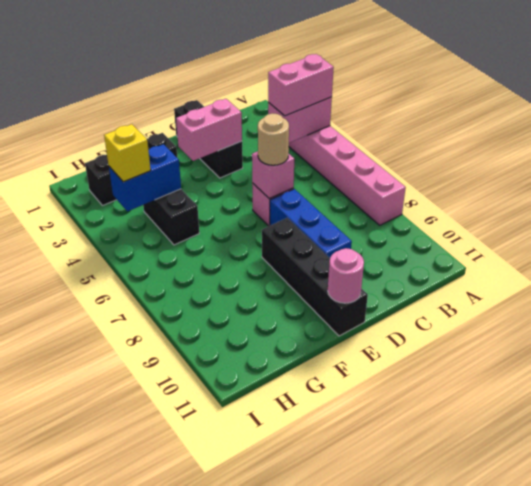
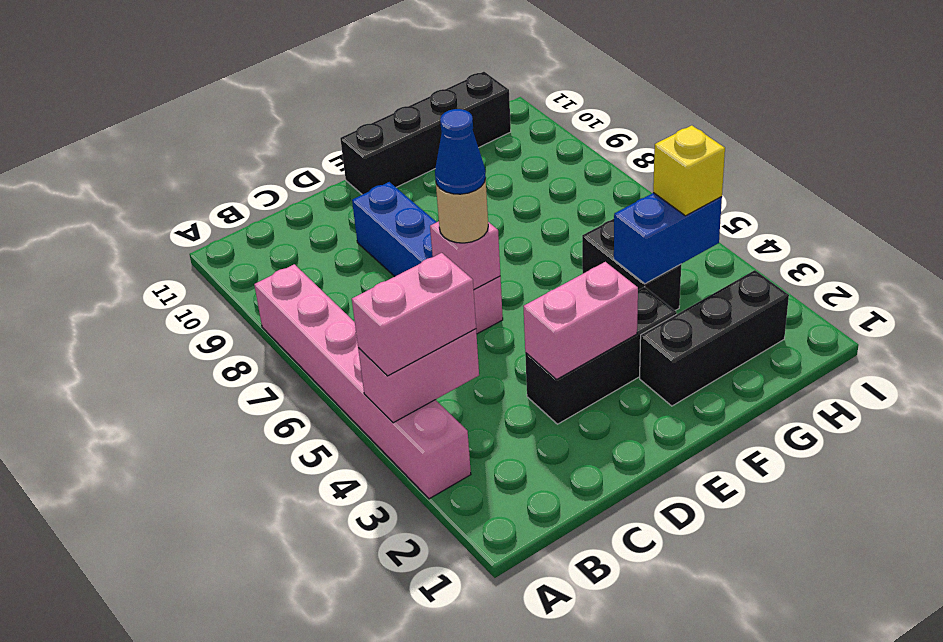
black brick D1:D3 level 1 -> black brick D3:F3 level 1
none -> blue cone D6 level 4
black brick E8:E11 level 1 -> black brick E11:H11 level 1
pink round brick E11 level 2 -> none

